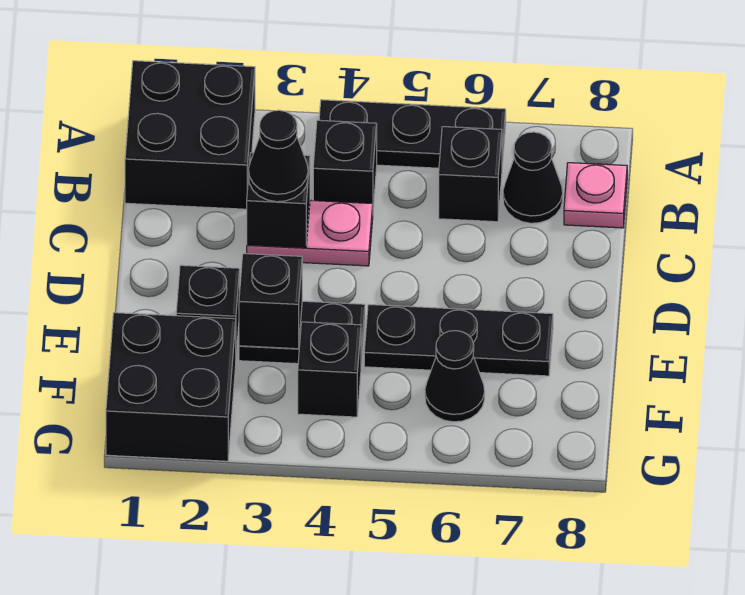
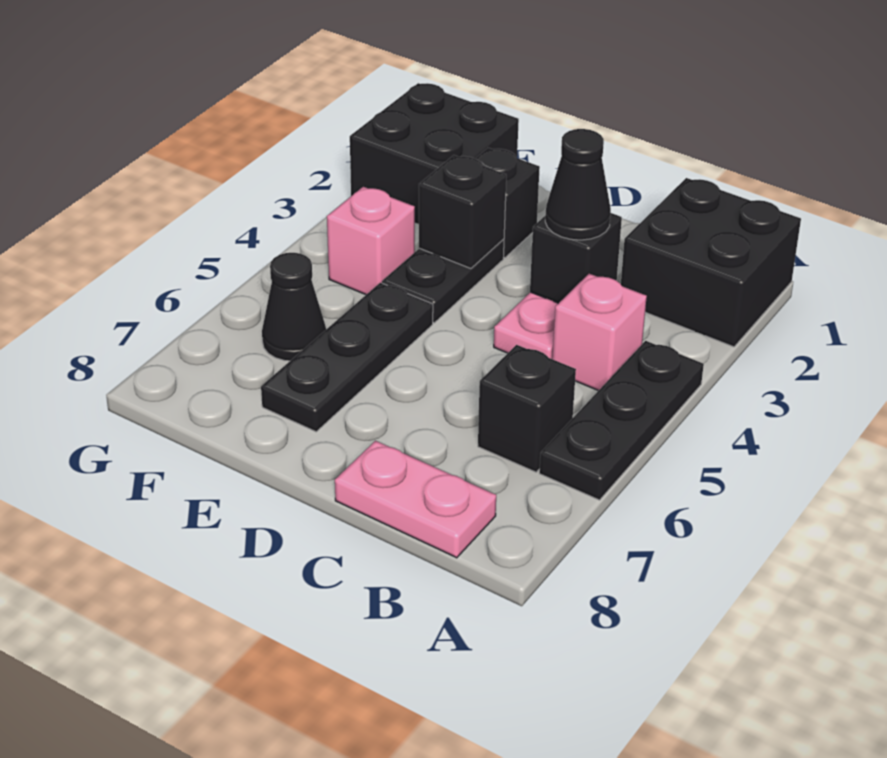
black brick B4 level 1 -> pink brick B4 level 1
black cone B7 level 1 -> none
pink plate B8 level 1 -> pink plate B8:C8 level 1
black brick F4 level 1 -> pink brick F4 level 1

